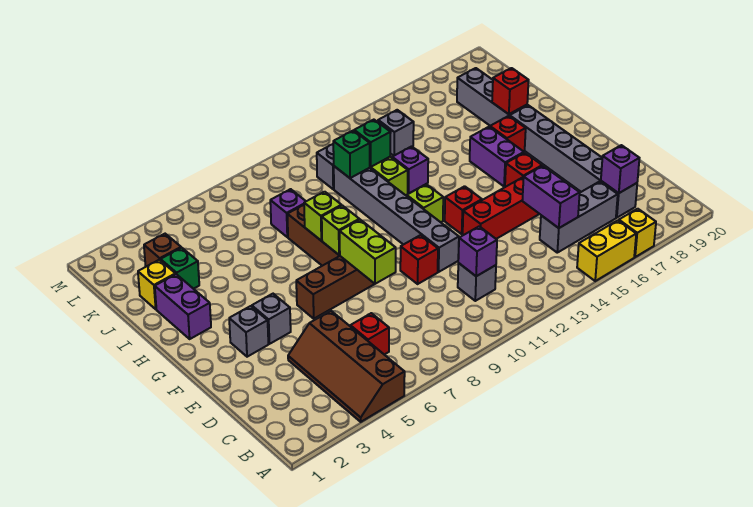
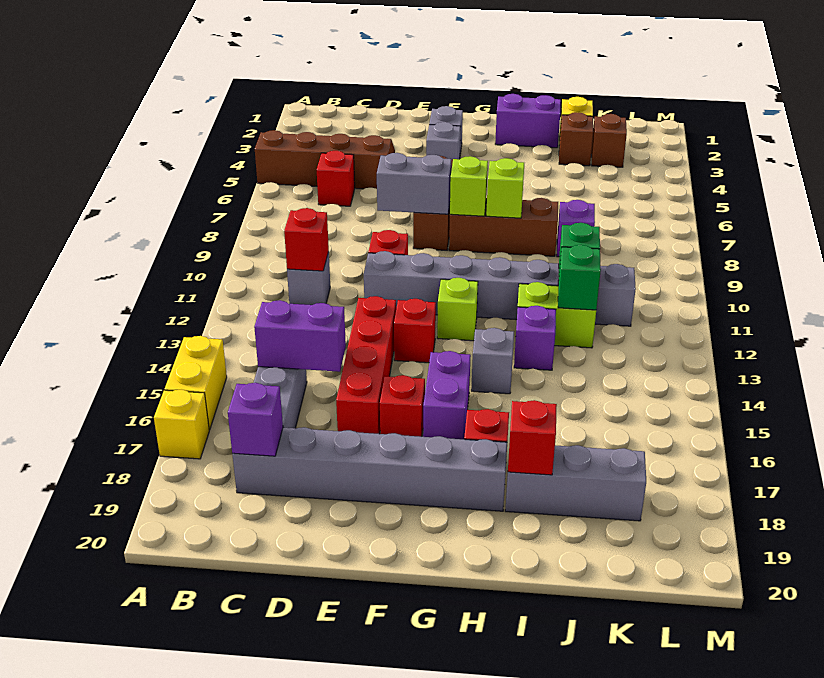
purple brick C11 level 2 -> red brick C11 level 2
lime brick E8:F8 level 2 -> grey brick E8:F8 level 2
purple brick G16:H16 level 1 -> purple brick G15:G16 level 1
green brick J3 level 1 -> brown brick J3 level 1
grey brick K14 level 1 -> grey brick H14 level 1

